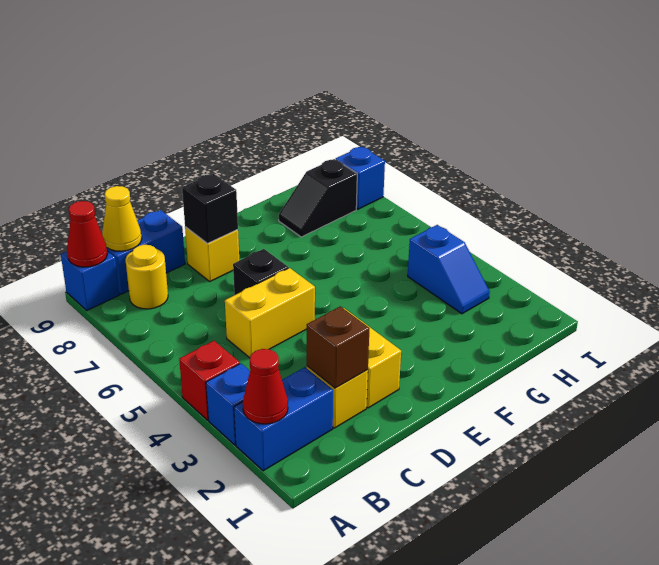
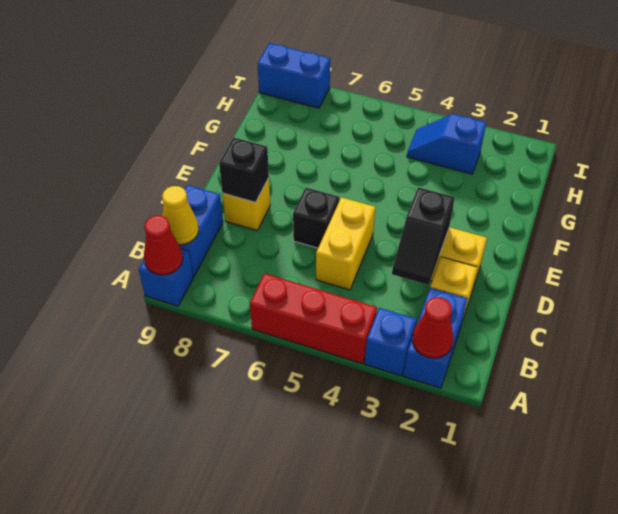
red brick A4 level 1 -> red brick A4:A6 level 1
yellow round brick B8 level 1 -> none
brown brick C2 level 2 -> none
black slope G8:H8 level 1 top H -> black slope C3:D3 level 2 top D
blue slope H3:H4 level 1 top 4 -> blue slope H3:H4 level 1 top 3
blue brick I8 level 1 -> blue brick I8:I9 level 1

